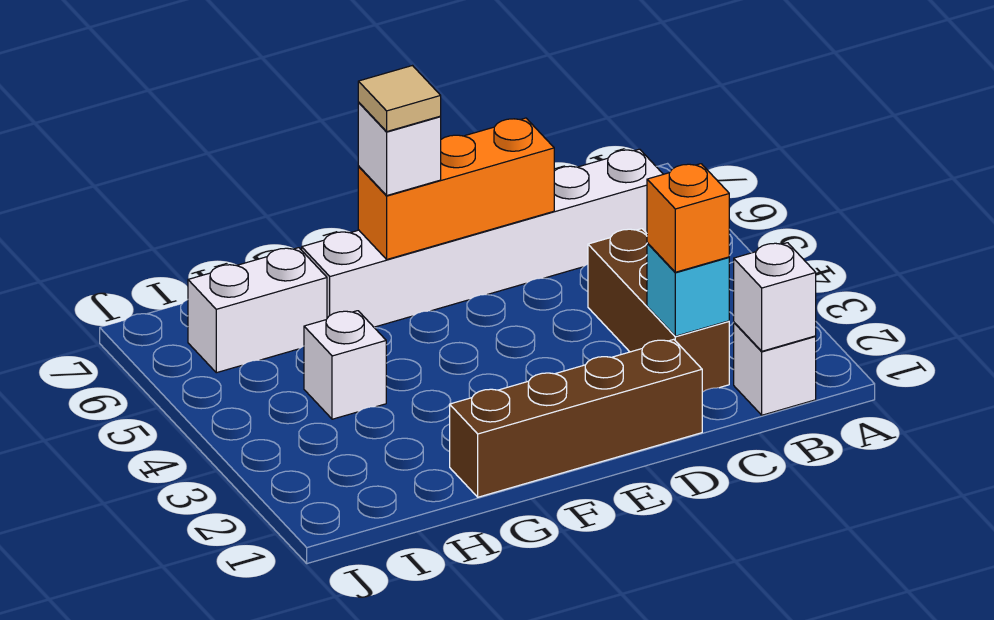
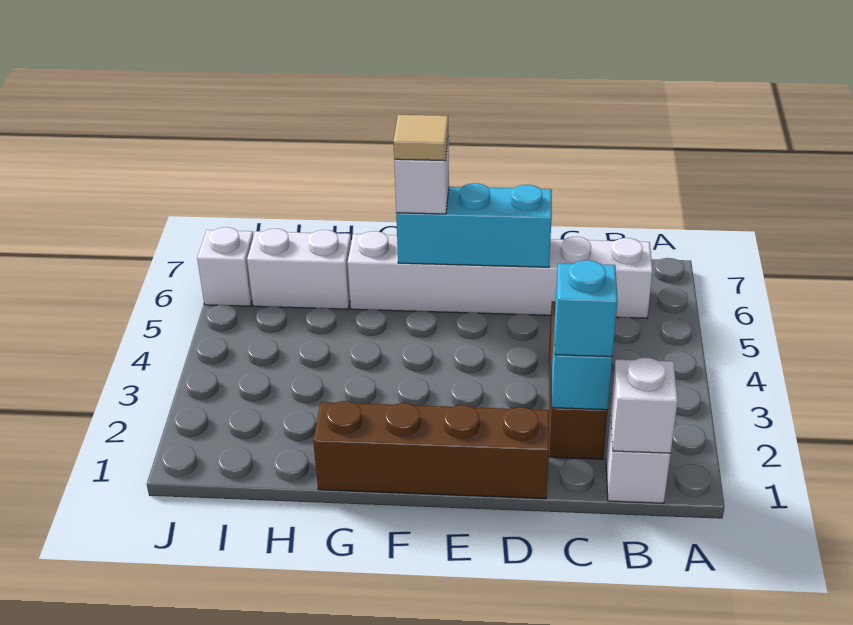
orange brick C2 level 3 -> cyan brick C2 level 3
orange brick D6:F6 level 2 -> cyan brick D6:F6 level 2
white brick H4 level 1 -> white brick J6 level 1

